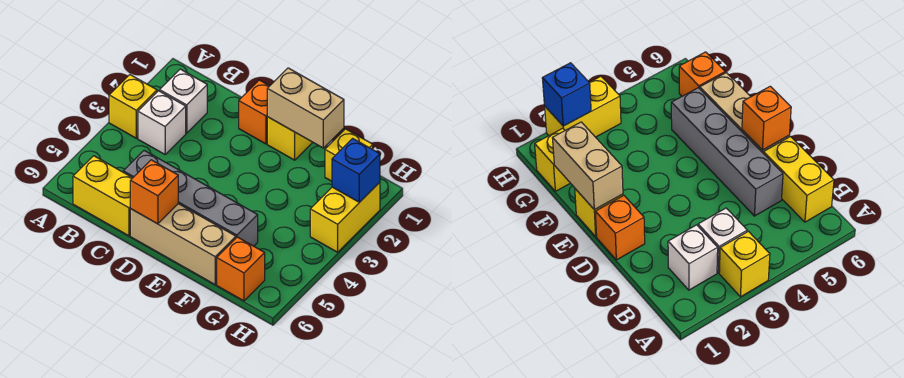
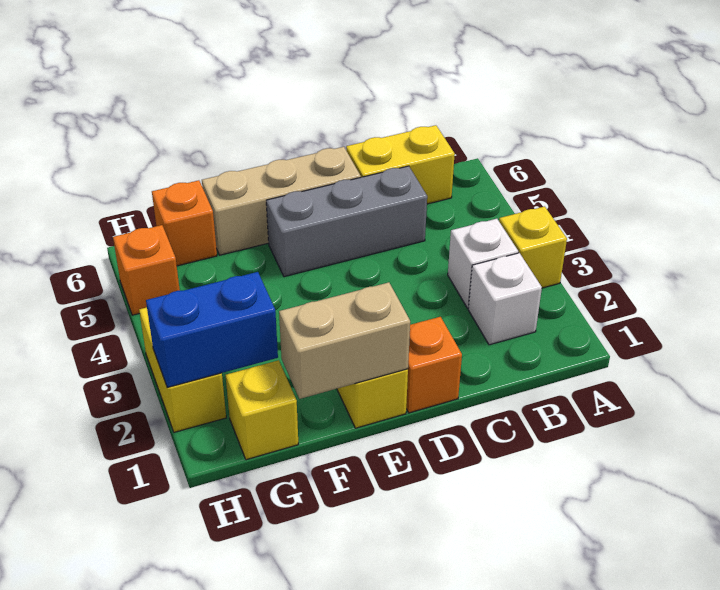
grey brick C5:F5 level 1 -> grey brick C5:E5 level 1
orange brick D6 level 2 -> orange brick H5 level 1
blue brick H2 level 2 -> blue brick G2:H2 level 2

